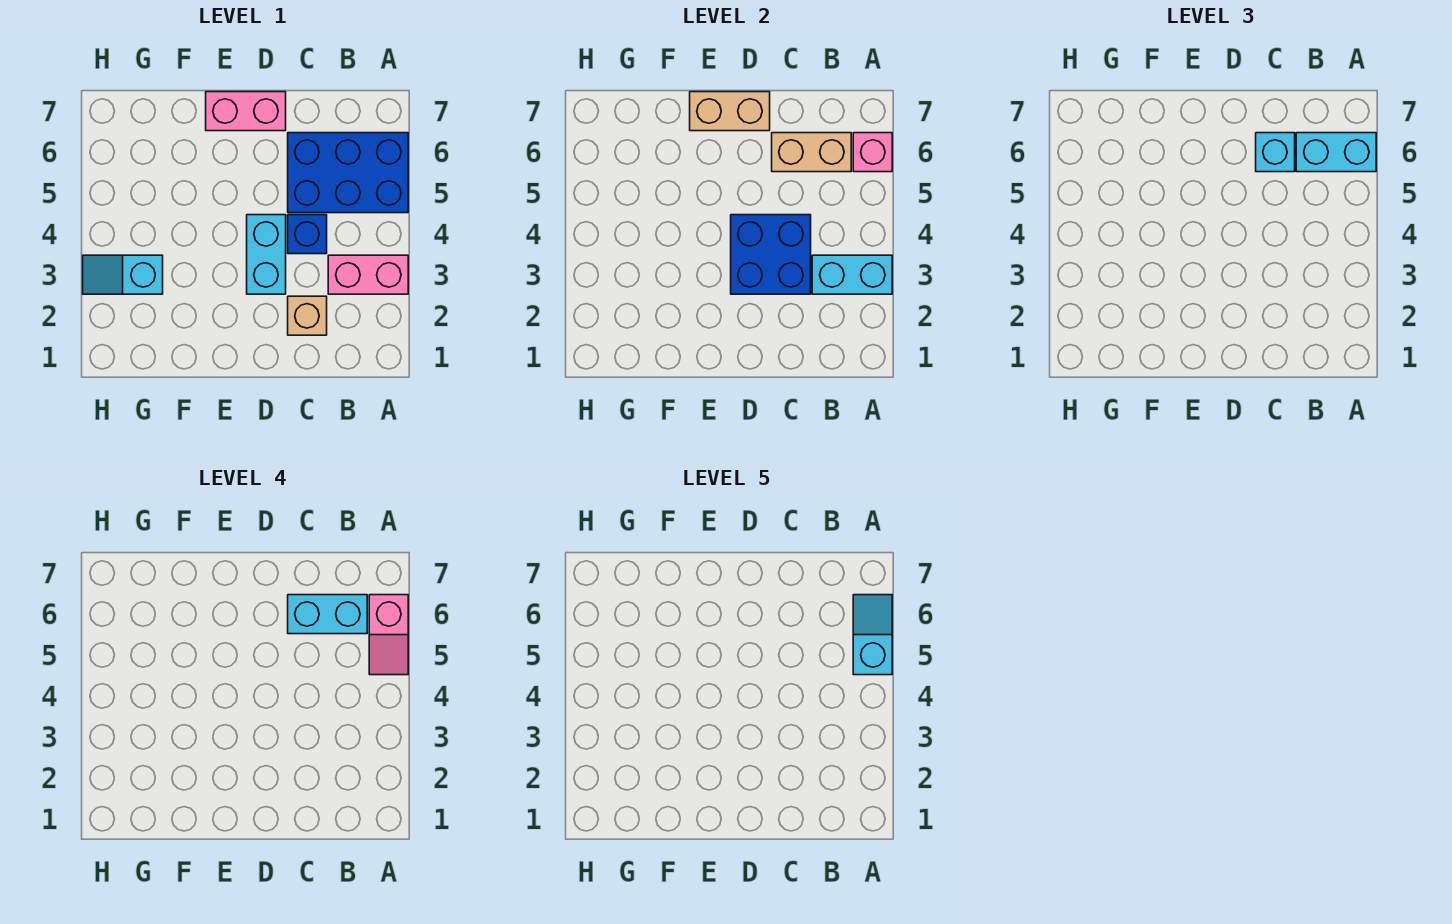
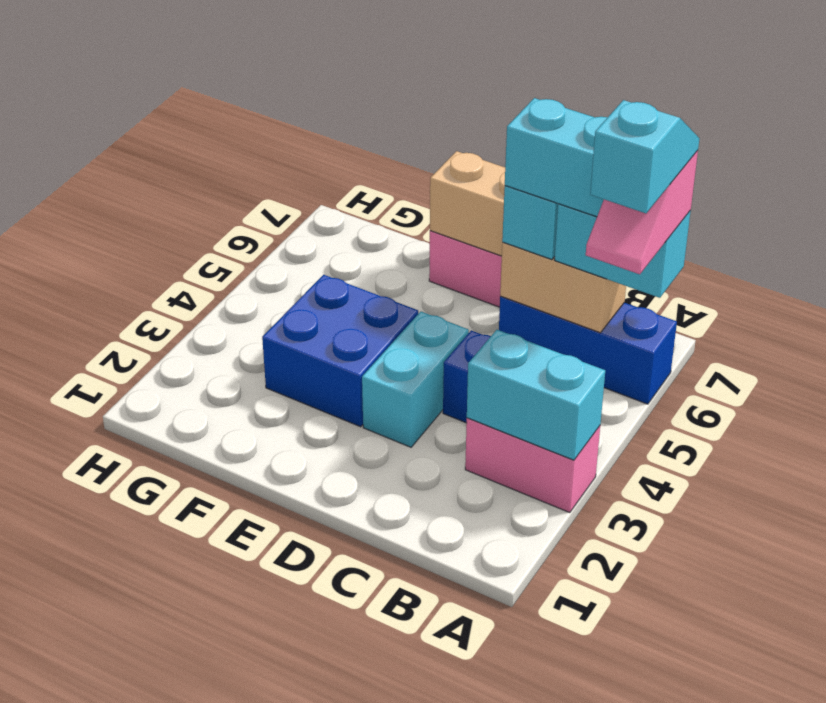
blue brick A5:C6 level 1 -> blue brick A6:C6 level 1
pink brick A6 level 2 -> none
tan brick C2 level 1 -> none
blue brick C3:D4 level 2 -> blue brick E3:F4 level 1
cyan slope G3:H3 level 1 top G -> none

